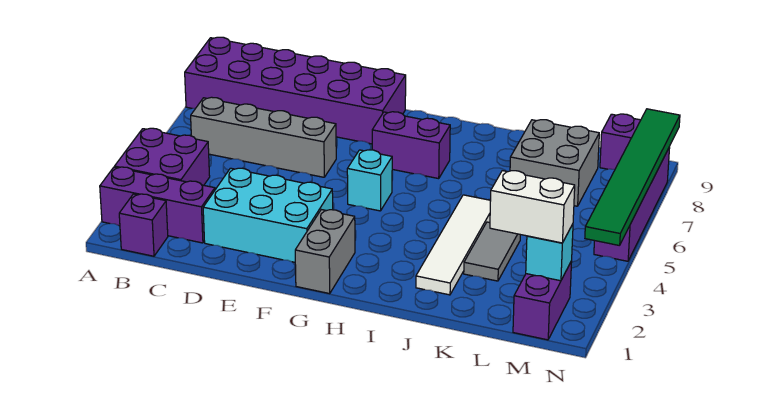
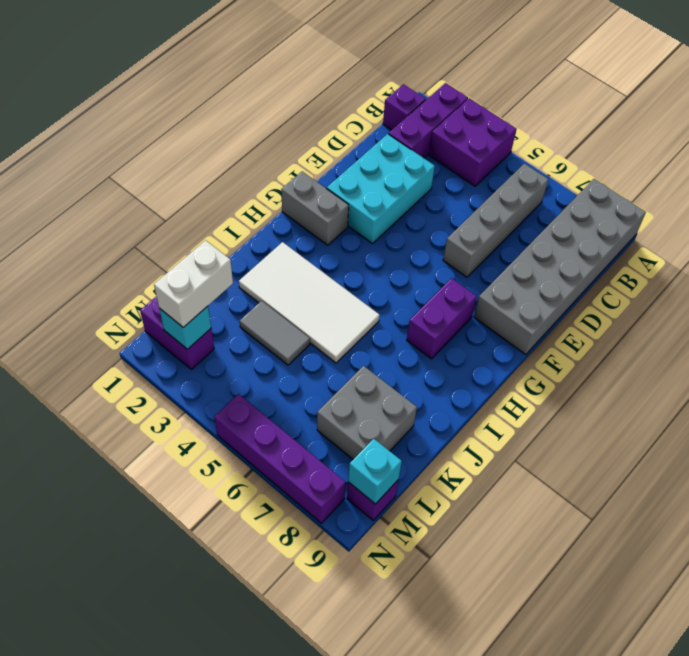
purple brick A8:F9 level 1 -> grey brick A8:F9 level 1
cyan brick G5 level 1 -> cyan brick M9 level 2
white tile J2:J5 level 1 -> white tile I2:J5 level 1
green tile N4:N9 level 2 -> none

